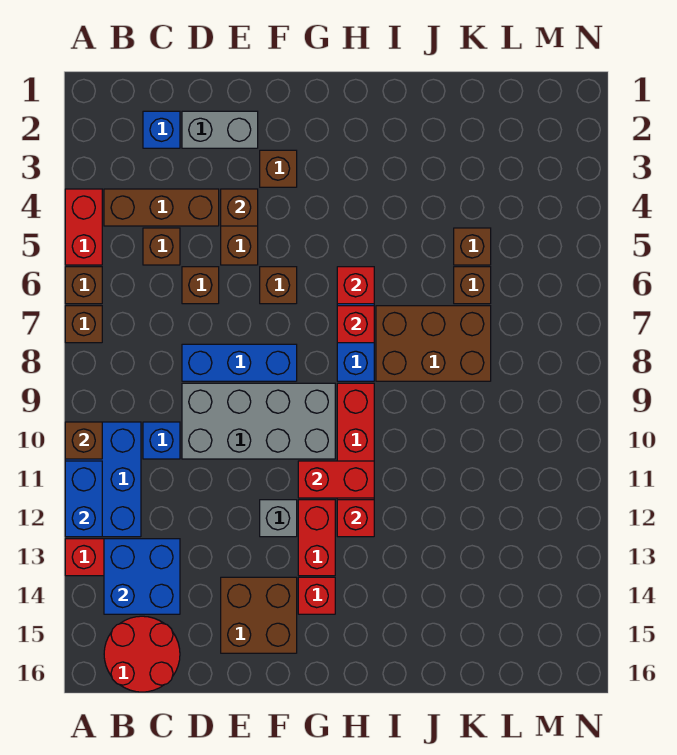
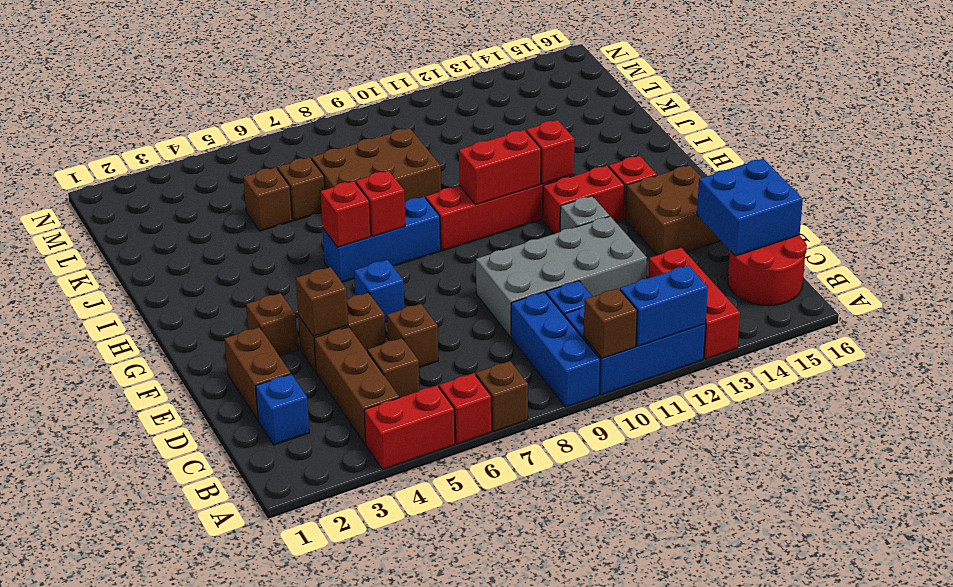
brown brick A6 level 1 -> red brick A6 level 1
blue brick B13:C14 level 2 -> blue brick C15:D16 level 2
grey brick D2:E2 level 1 -> brown brick D2:E2 level 1
blue brick D8:F8 level 1 -> blue brick A9:C9 level 1
grey brick D9:G10 level 1 -> grey brick D9:E12 level 1
brown brick F6 level 1 -> blue brick F6 level 1
red brick G11:H11 level 2 -> red brick H10:H11 level 2
brown brick I7:K8 level 1 -> brown brick J7:K9 level 1

